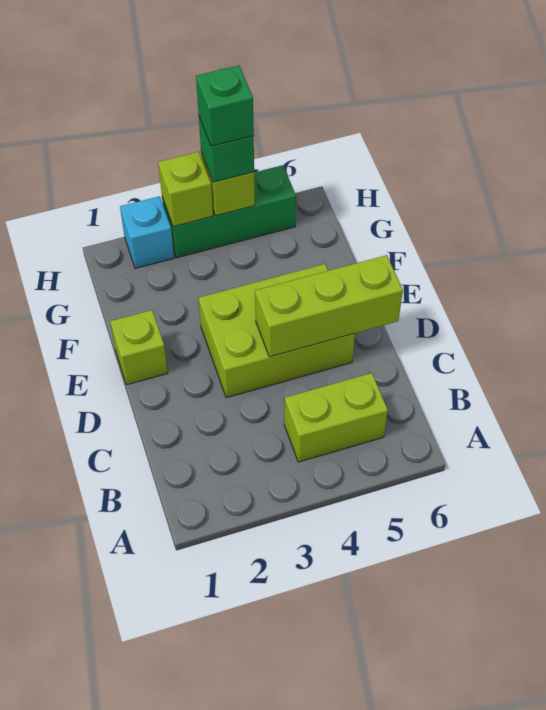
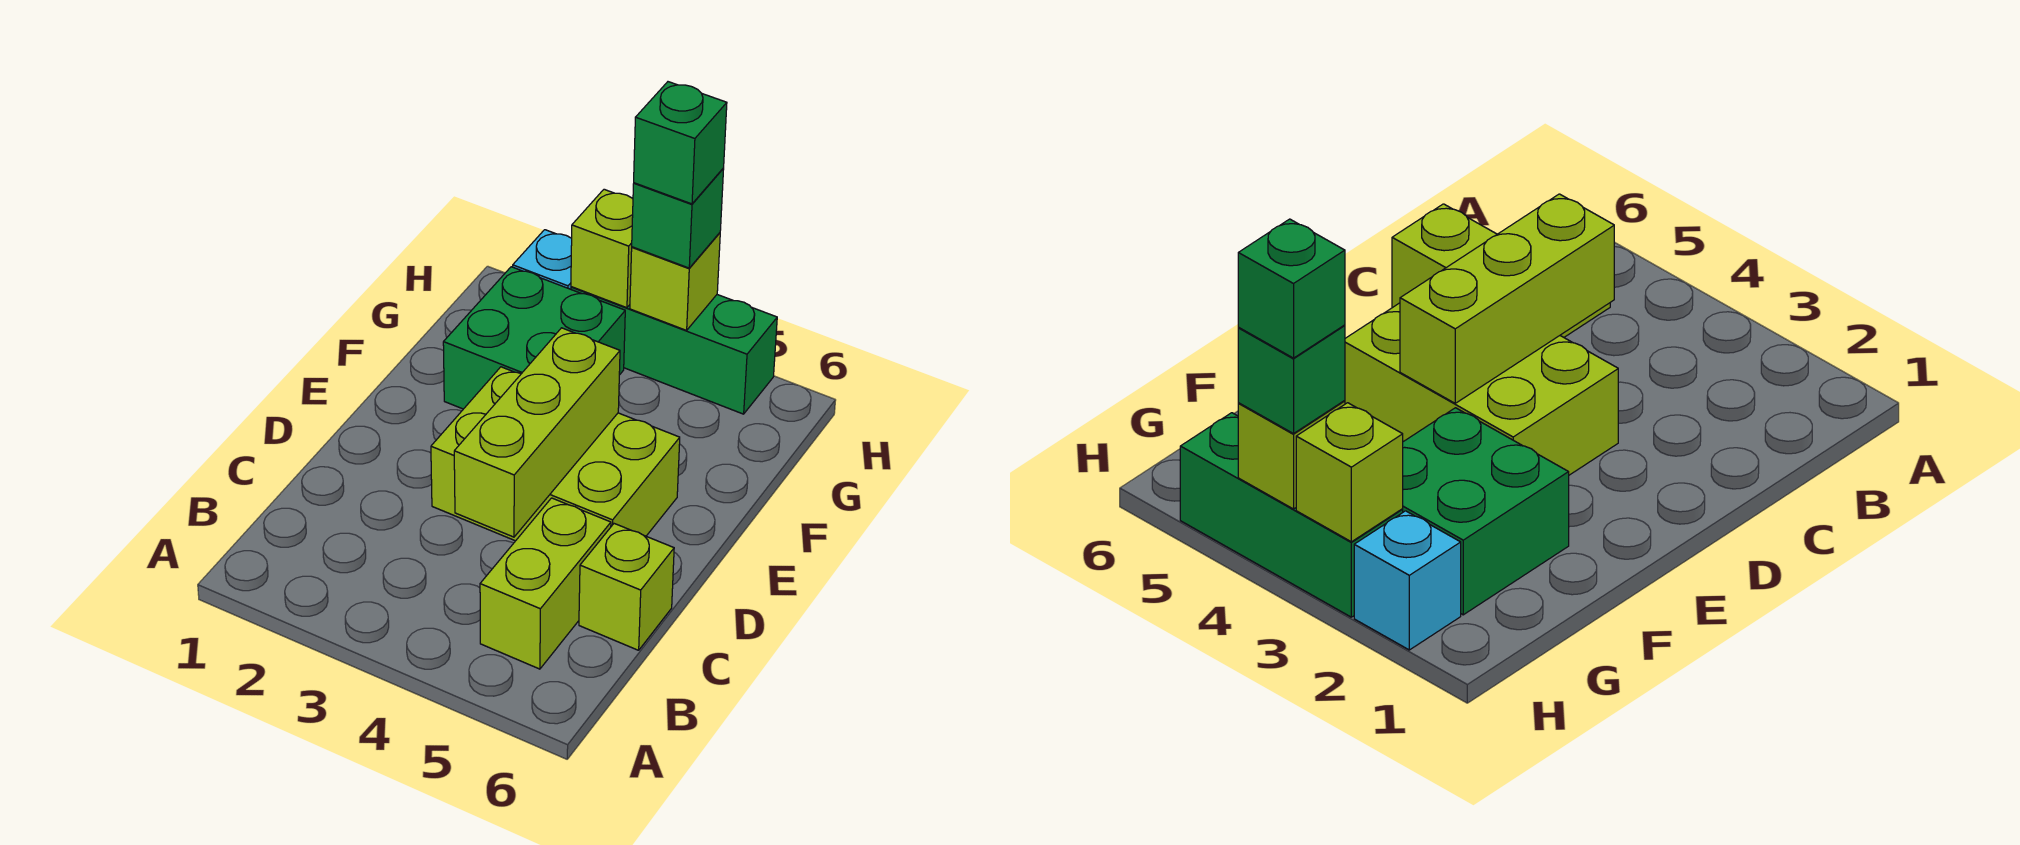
lime brick B4:B5 level 1 -> lime brick B5:C5 level 1
lime brick D4:D6 level 2 -> lime brick C4:E4 level 2
lime brick E1 level 1 -> lime brick C6 level 1
none -> green brick F2:G3 level 1

